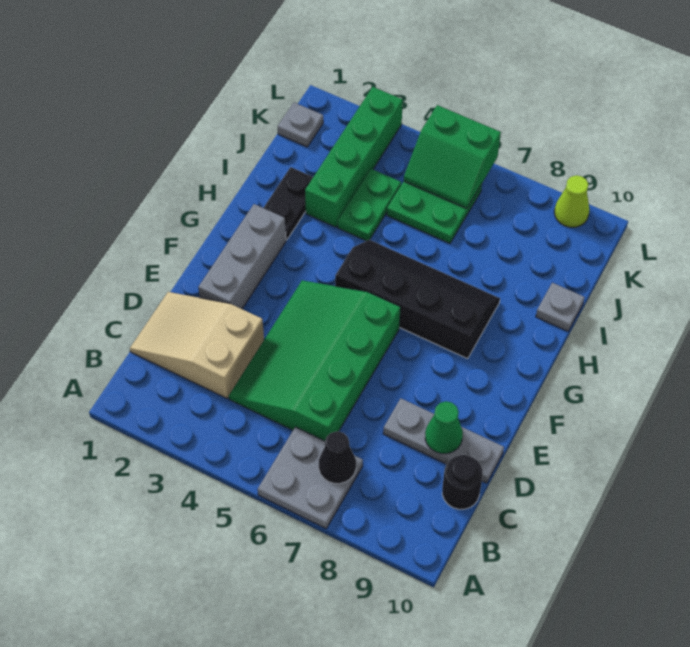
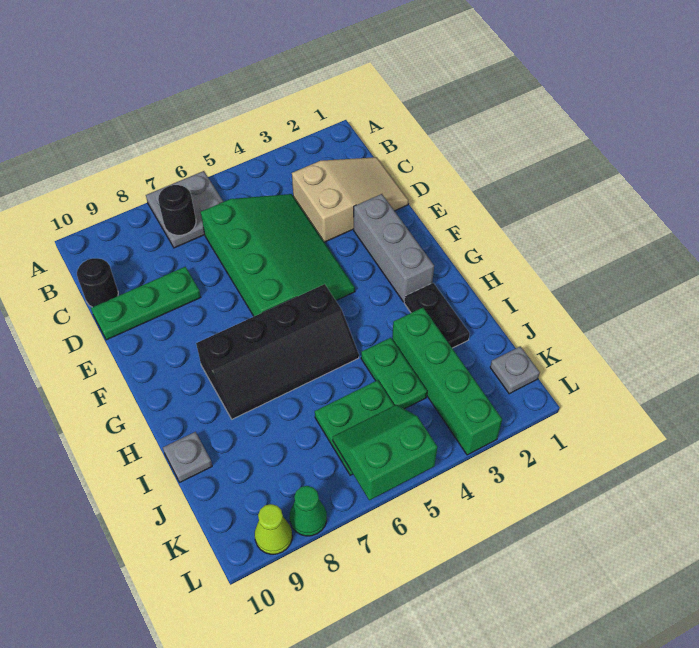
black cone B7 level 2 -> black round brick B7 level 2
grey plate D8:D10 level 1 -> green plate D8:D10 level 1
green cone D9 level 2 -> green cone L8 level 1

